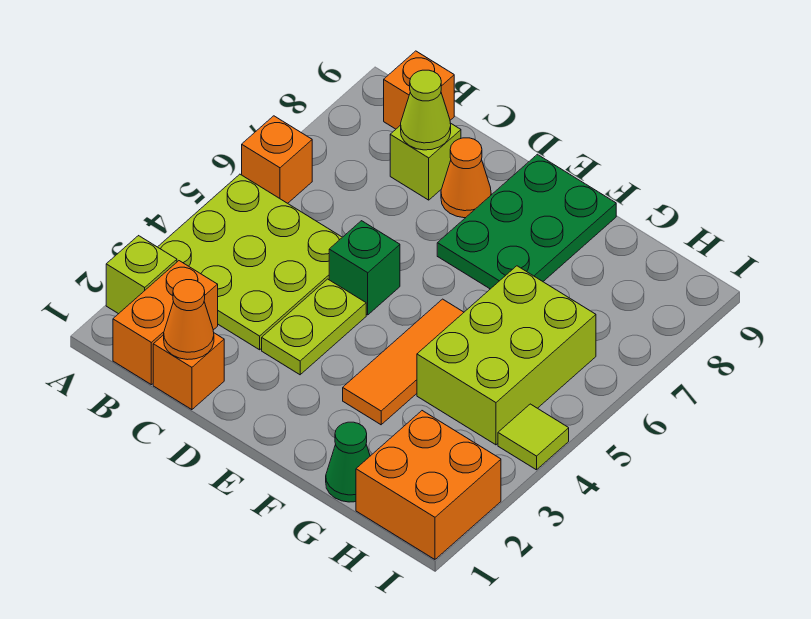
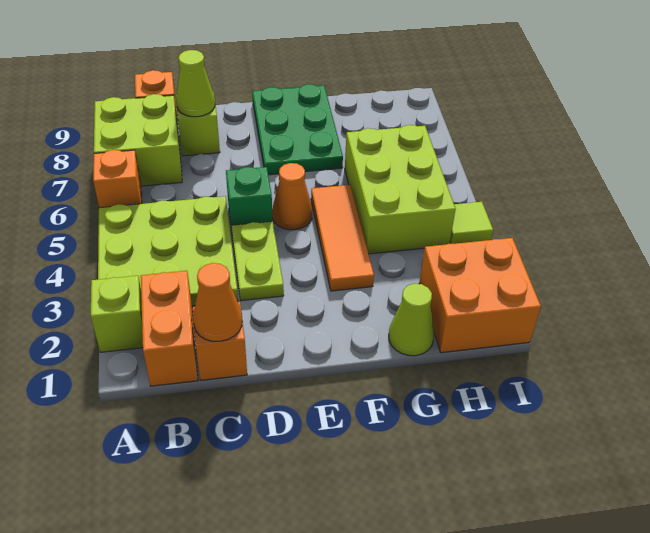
none -> lime brick A7:B8 level 1
orange cone D8 level 1 -> orange cone E5 level 1
green cone G1 level 1 -> lime cone G1 level 1

